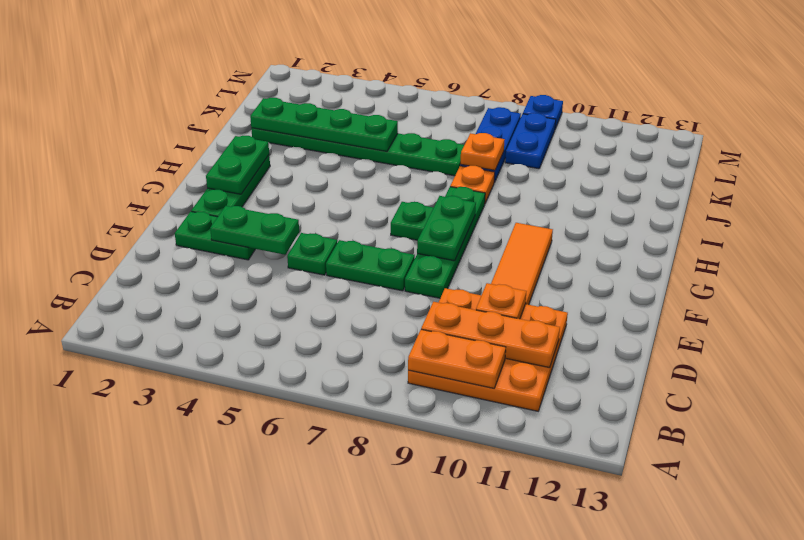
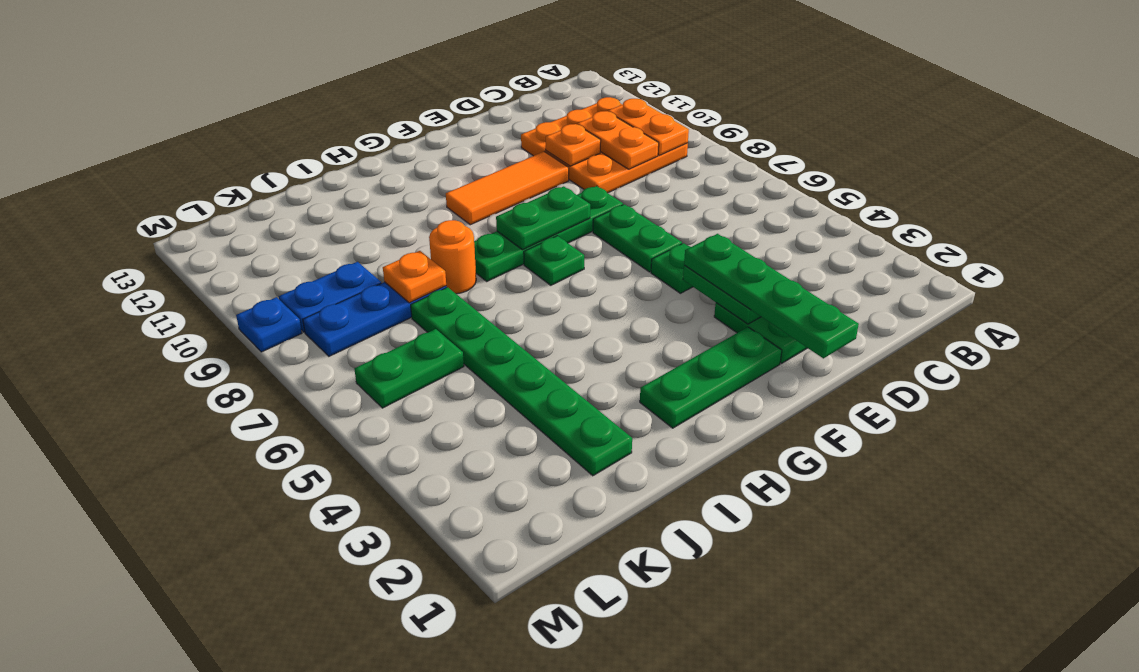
orange plate C9:C11 level 2 -> orange plate C9:C10 level 2
green plate G2:H2 level 2 -> green plate K6:L6 level 1
orange plate I8 level 1 -> orange round brick I8 level 1
green plate J2:J5 level 2 -> green plate E1:E4 level 3

